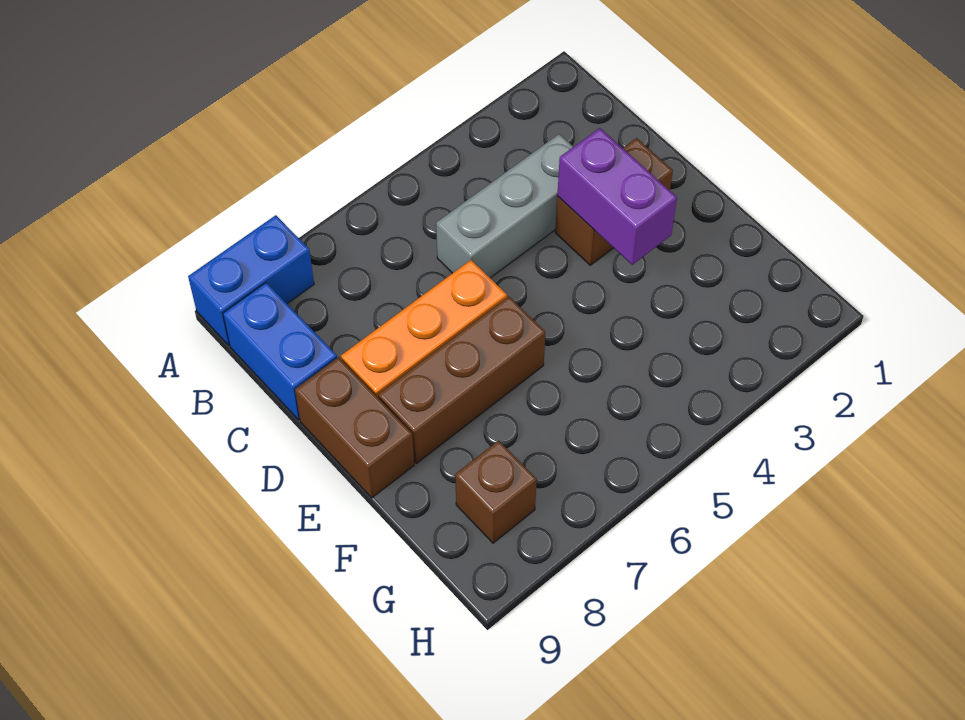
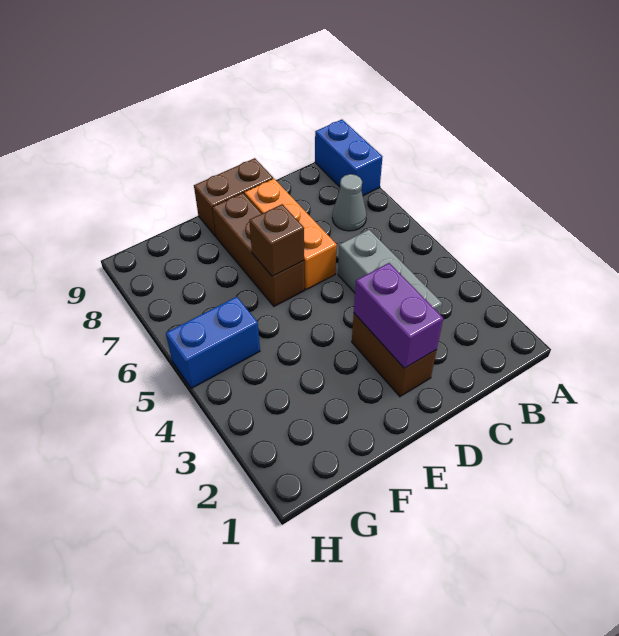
none -> grey cone B7 level 1
blue brick B9:C9 level 1 -> blue brick G5:H5 level 1
purple brick D3:E3 level 2 -> purple brick D2:D3 level 2
brown brick G8 level 1 -> brown brick E6 level 2

